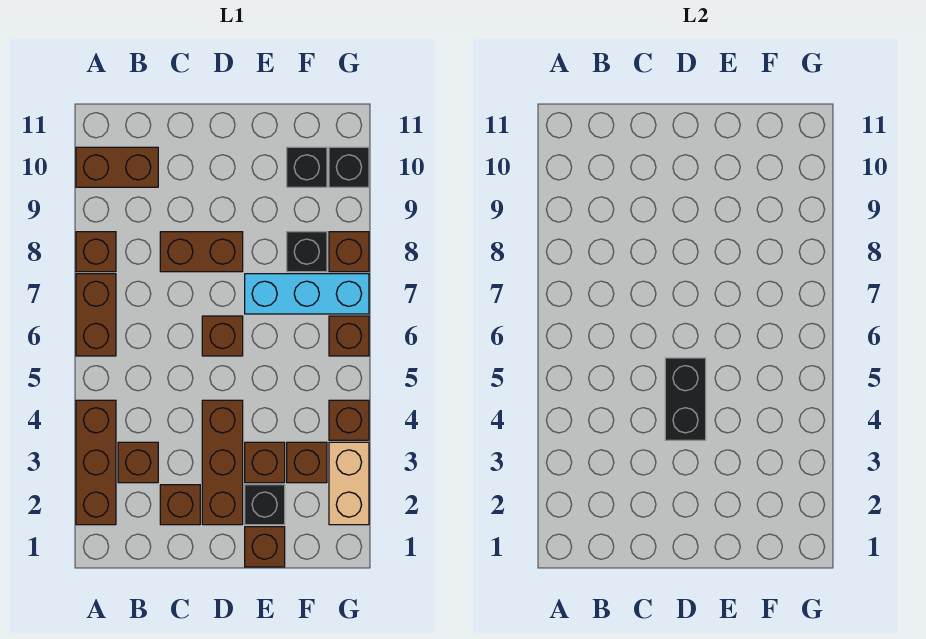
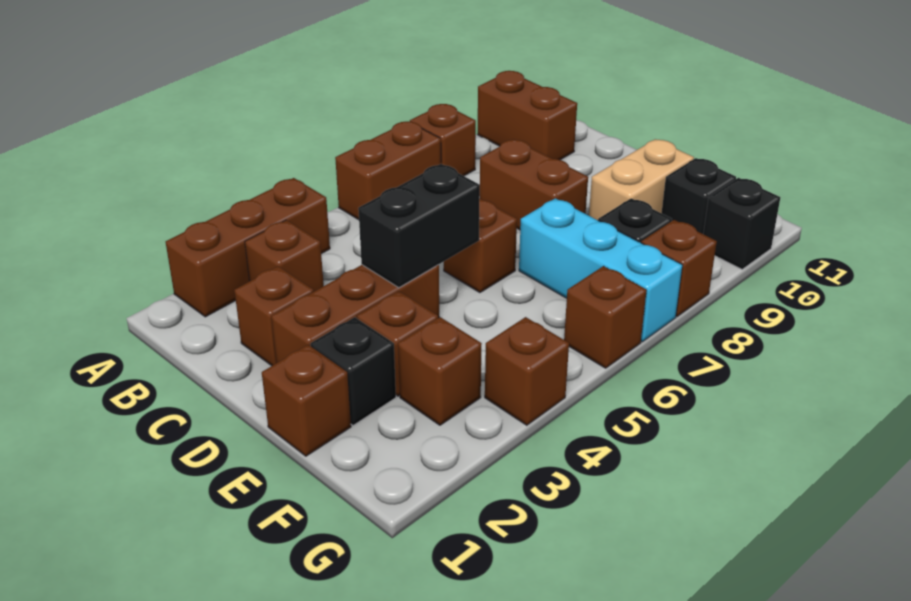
tan brick G2:G3 level 1 -> tan brick E9:E10 level 1

